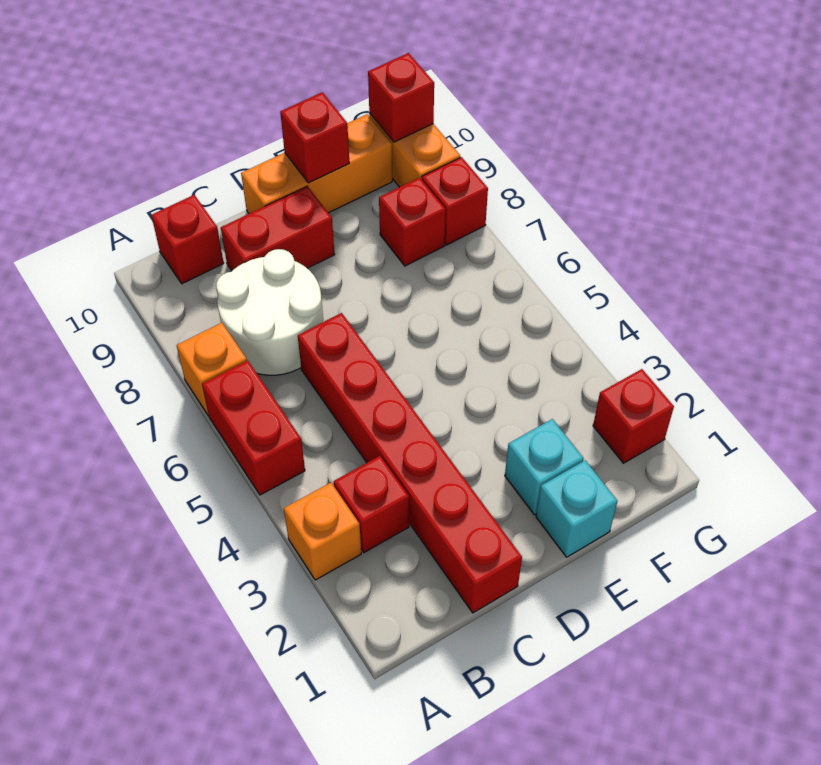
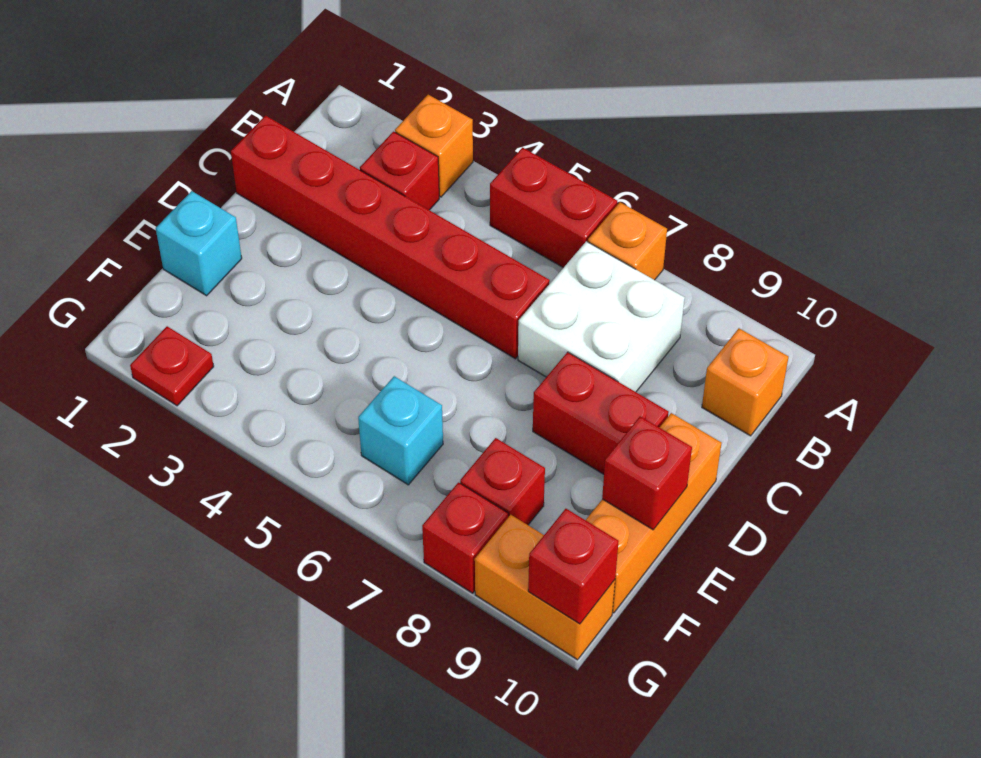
white round brick B7:C8 level 1 -> white brick B7:C8 level 1
red brick B10 level 1 -> orange brick B10 level 1
red brick C9:D9 level 1 -> red brick D8:D9 level 1
cyan brick E2 level 1 -> cyan brick F6 level 1
red brick G2 level 1 -> red plate G2 level 1

